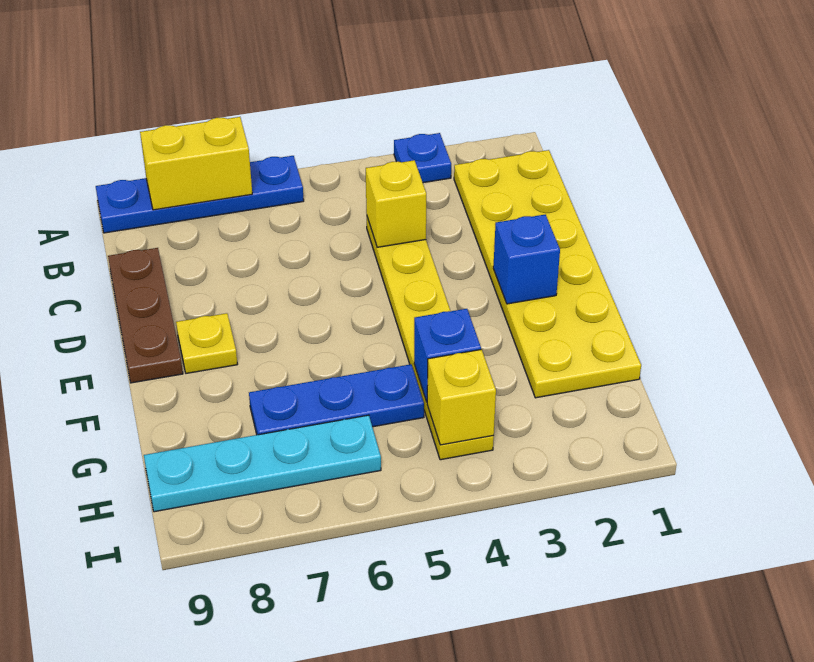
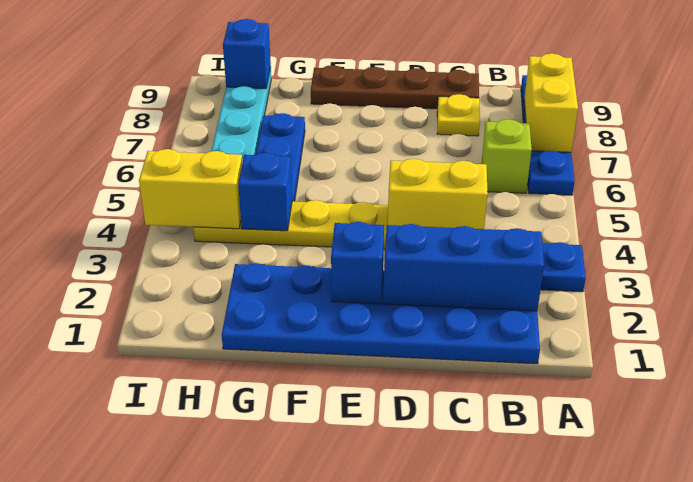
yellow plate B1:G2 level 1 -> blue plate B1:G2 level 1
none -> blue brick B2:D2 level 2
none -> lime brick B6 level 1
yellow brick C4 level 2 -> yellow brick C4:D4 level 2
brown plate C9:E9 level 1 -> brown plate C9:F9 level 1
yellow plate E8 level 1 -> yellow plate C8 level 1
yellow brick H4 level 2 -> yellow brick H4:I4 level 2
none -> blue brick H9 level 2

